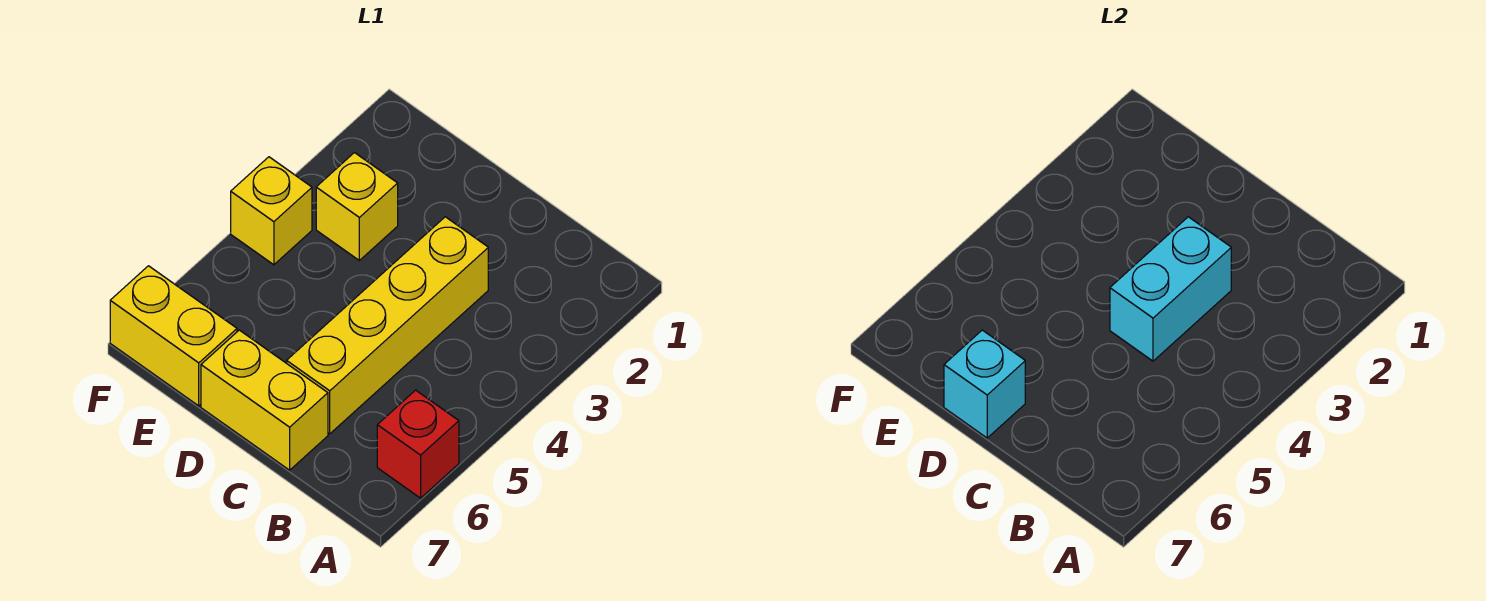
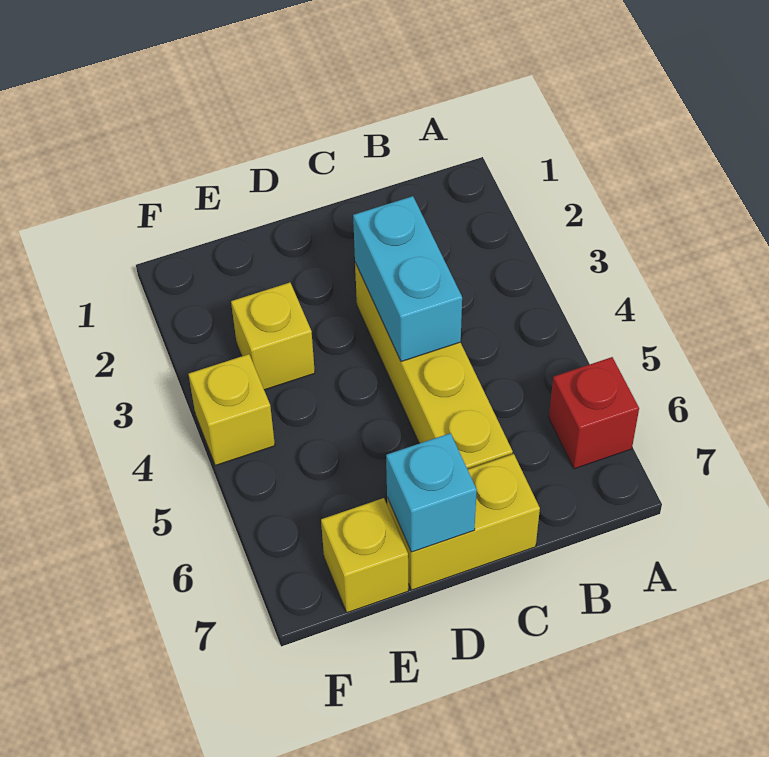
yellow brick E7:F7 level 1 -> yellow brick E7 level 1

